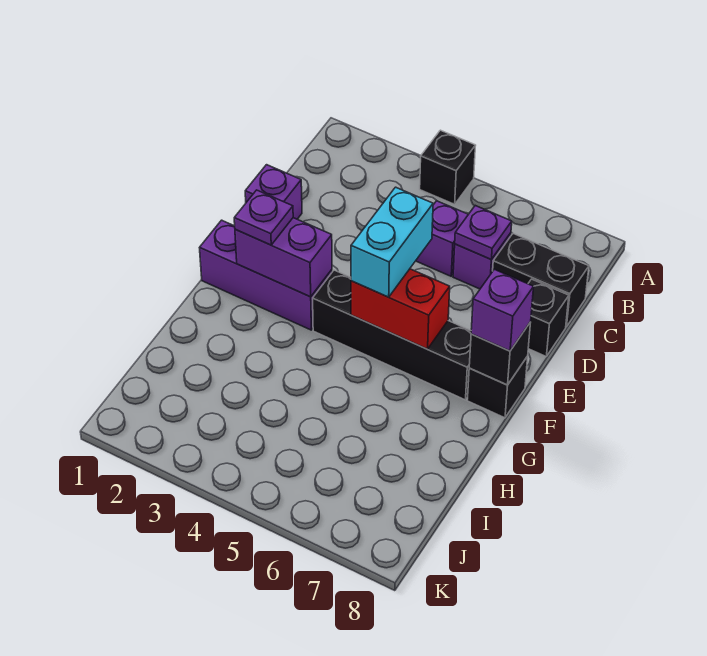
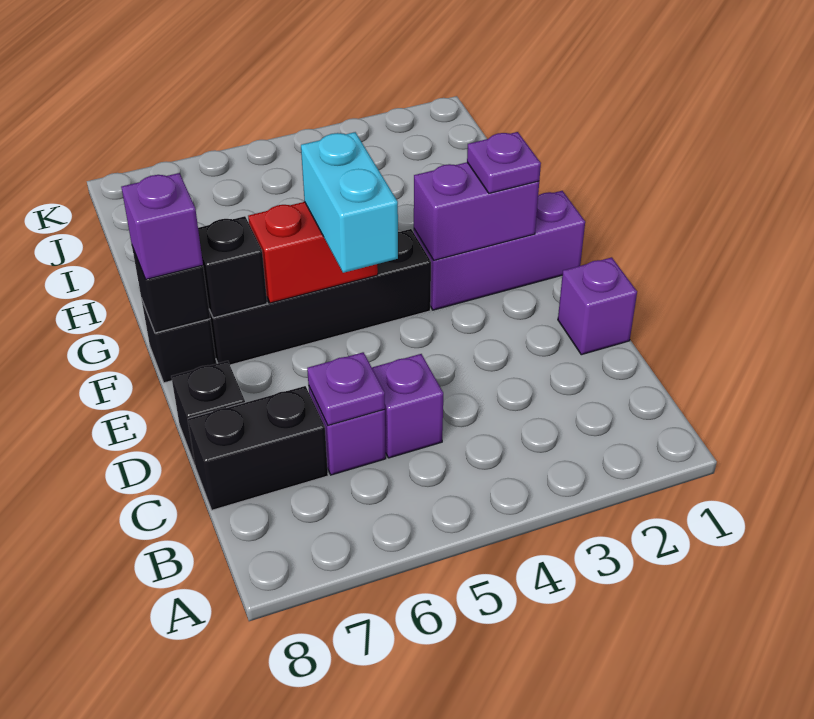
black brick A4 level 1 -> black brick F7 level 2

